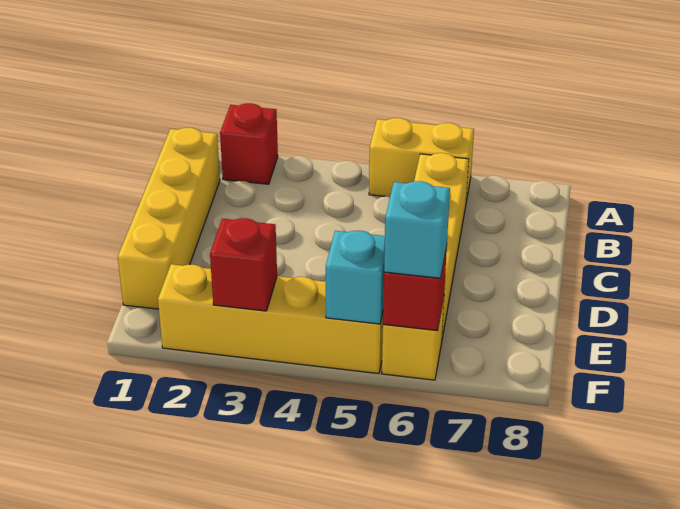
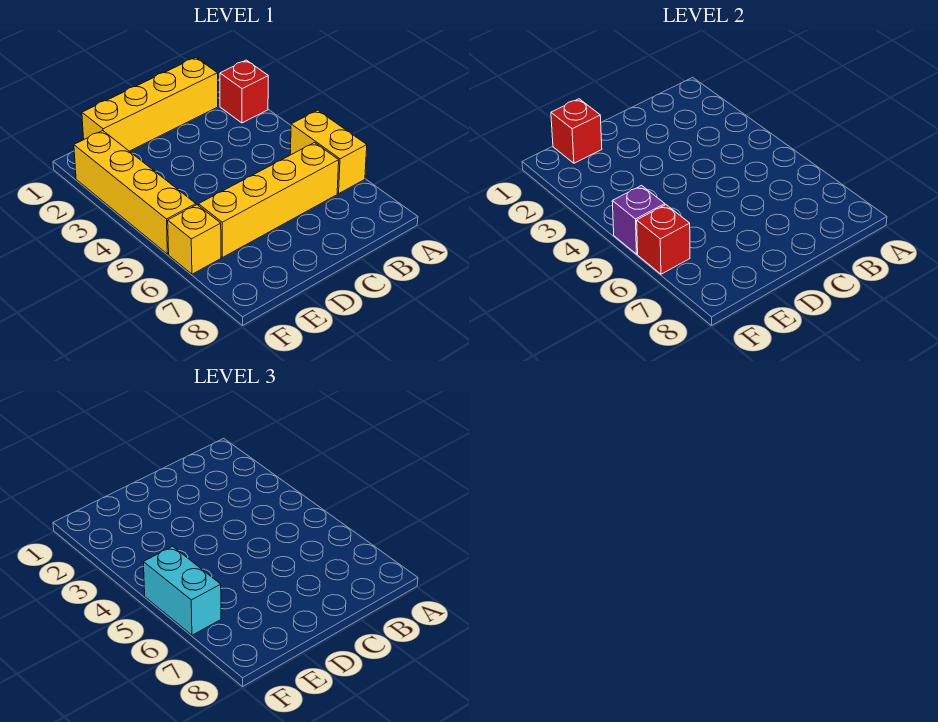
red brick F3 level 2 -> red brick E1 level 2
cyan brick F5 level 2 -> purple brick F5 level 2
cyan brick F6 level 3 -> cyan brick F5:F6 level 3

